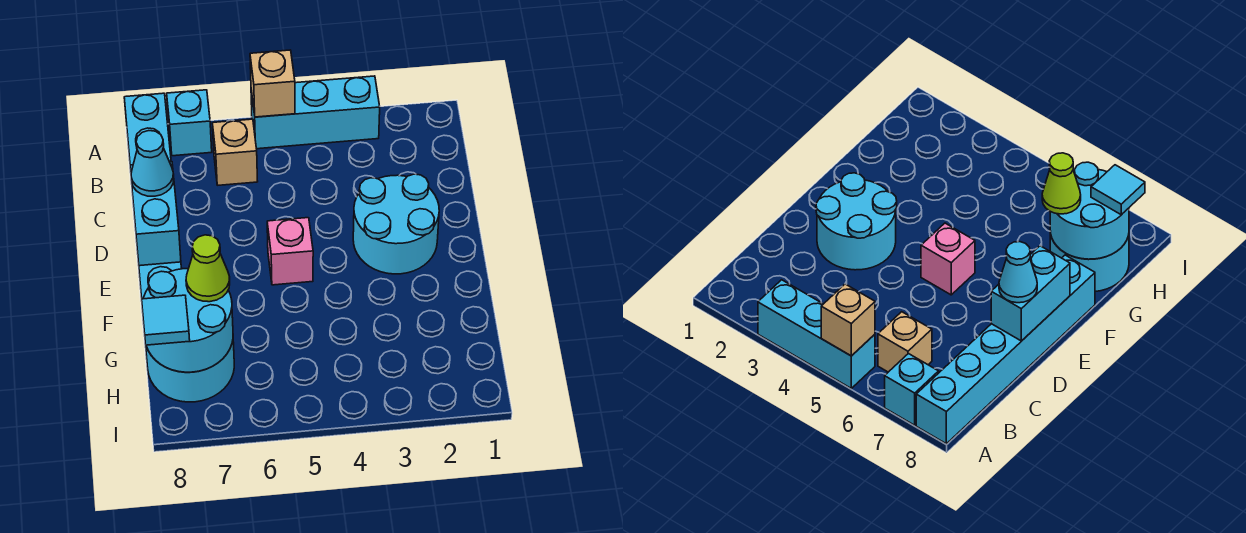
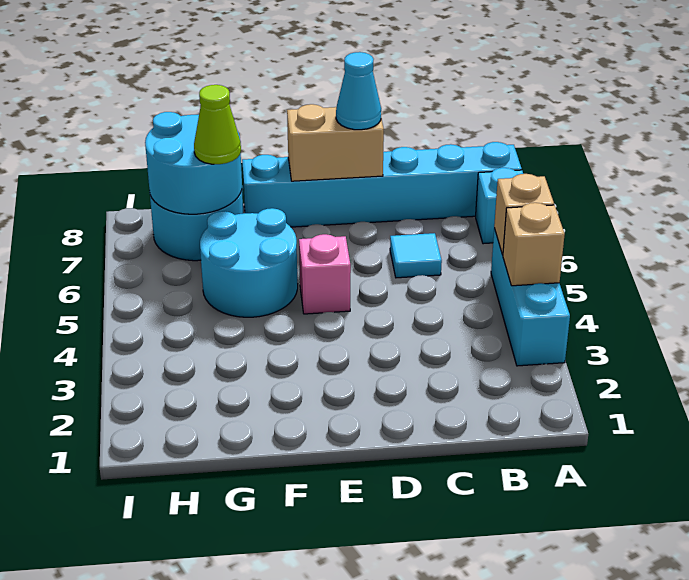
tan brick B6 level 1 -> tan brick A4 level 2
cyan round brick D2:E3 level 1 -> cyan round brick F5:G6 level 1
cyan brick D8:E8 level 2 -> tan brick D8:E8 level 2
cyan tile H8 level 3 -> cyan tile C6 level 1

